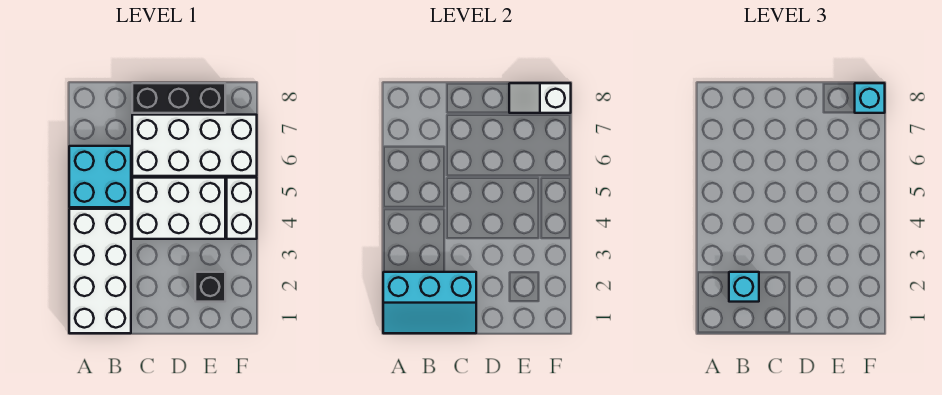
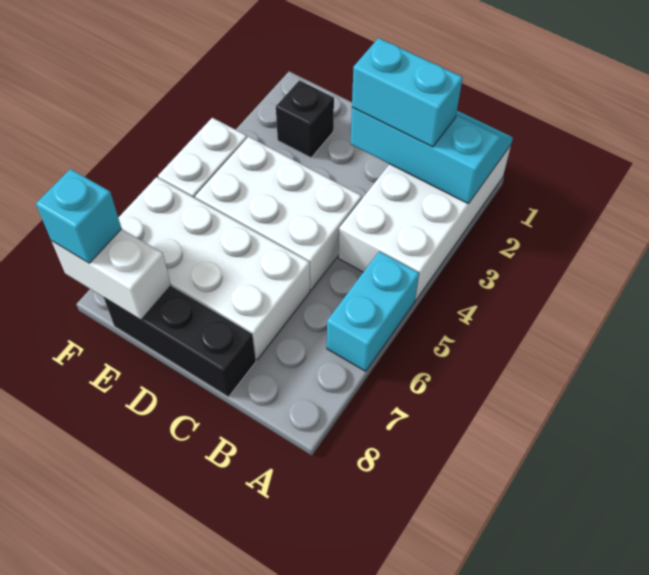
cyan brick A5:B6 level 1 -> cyan brick A5:A6 level 1
cyan brick B2 level 3 -> cyan brick B2:C2 level 3
white slope E8:F8 level 2 top F -> white brick E8:F8 level 2

